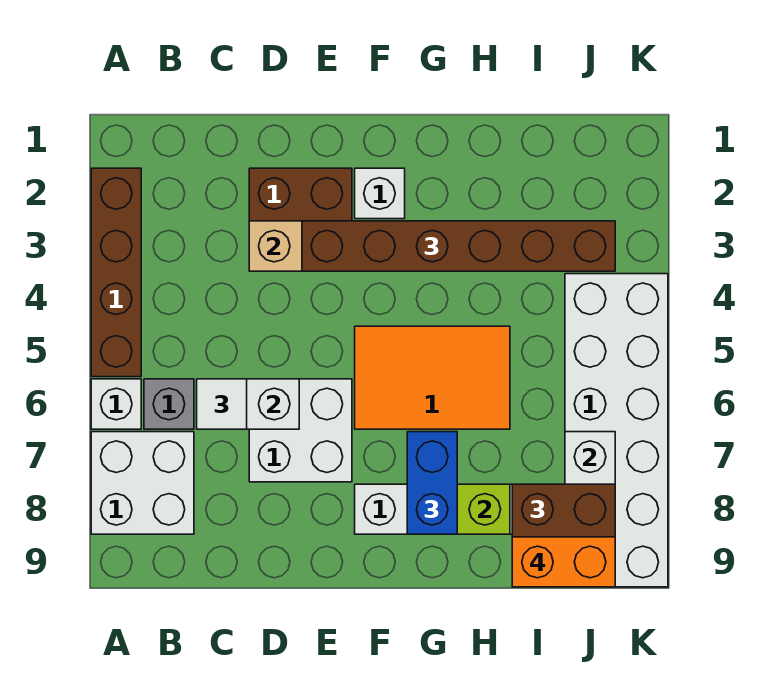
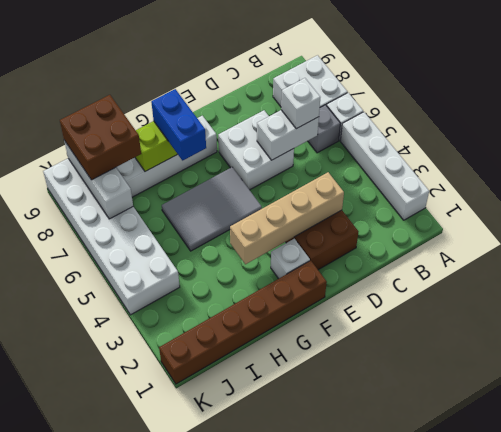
brown brick A2:A5 level 1 -> white brick A2:A5 level 1
white tile C6 level 3 -> white brick C6 level 3
brown brick E3:J3 level 3 -> brown brick F1:K1 level 1
orange tile F5:H6 level 1 -> grey tile F5:H6 level 1
orange brick I9:J9 level 4 -> none

